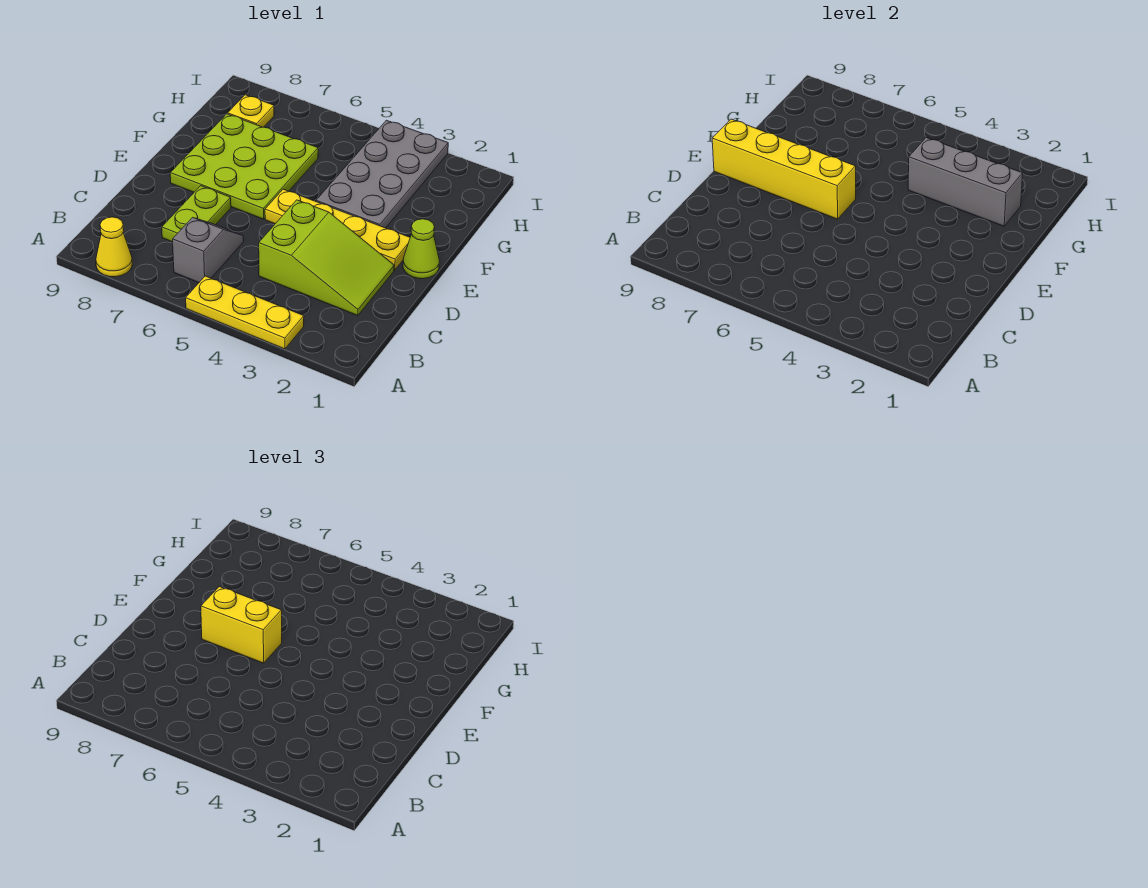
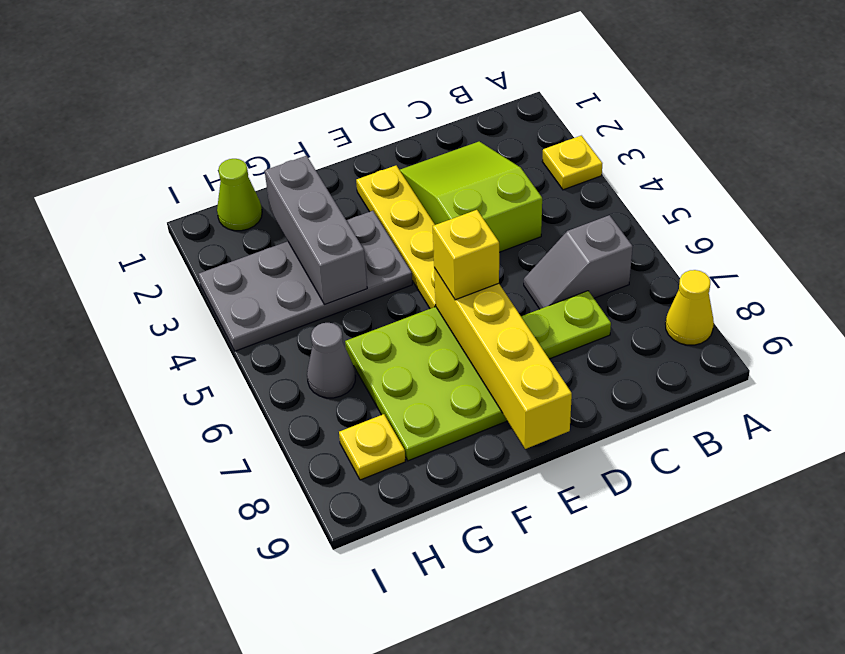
yellow plate A3:A5 level 1 -> yellow plate A3 level 1
lime cone E1 level 1 -> lime cone H1 level 1
yellow brick E6:E7 level 3 -> yellow brick E6 level 3
none -> grey cone H6 level 1

